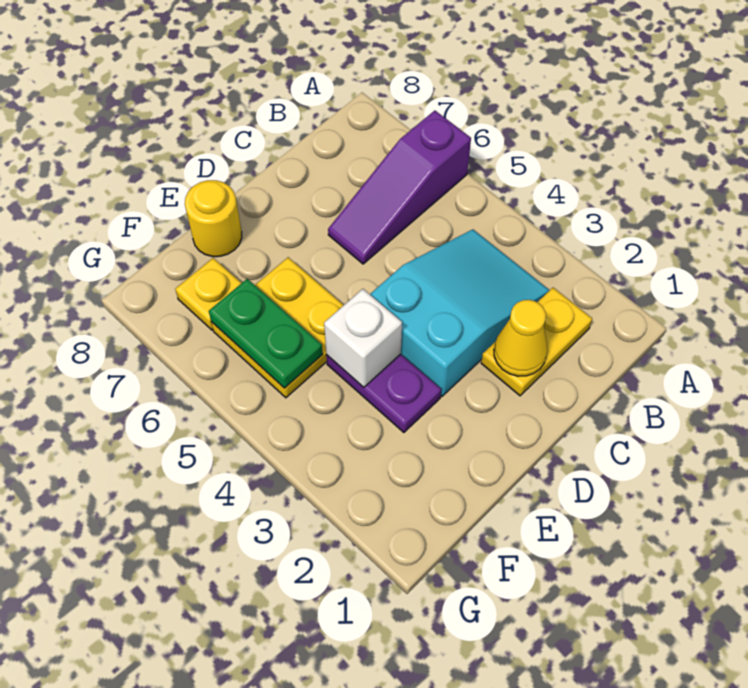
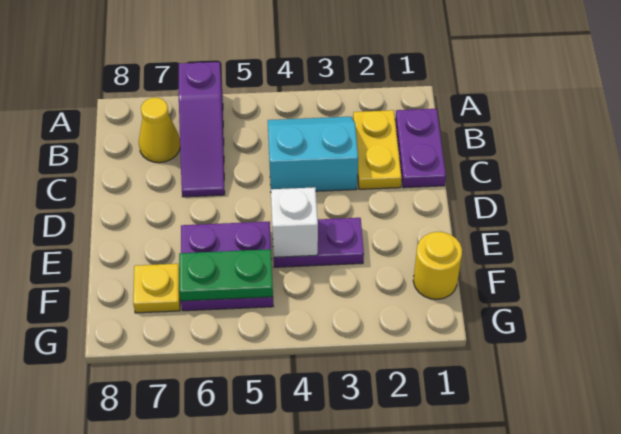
none -> purple plate B1:C1 level 1
cyan slope B3:D4 level 1 top D -> cyan slope B3:C4 level 1 top C
yellow cone C2 level 2 -> yellow cone B7 level 1
yellow plate E5:F6 level 1 -> purple plate E5:F6 level 1
yellow round brick E8 level 1 -> yellow round brick F1 level 1

